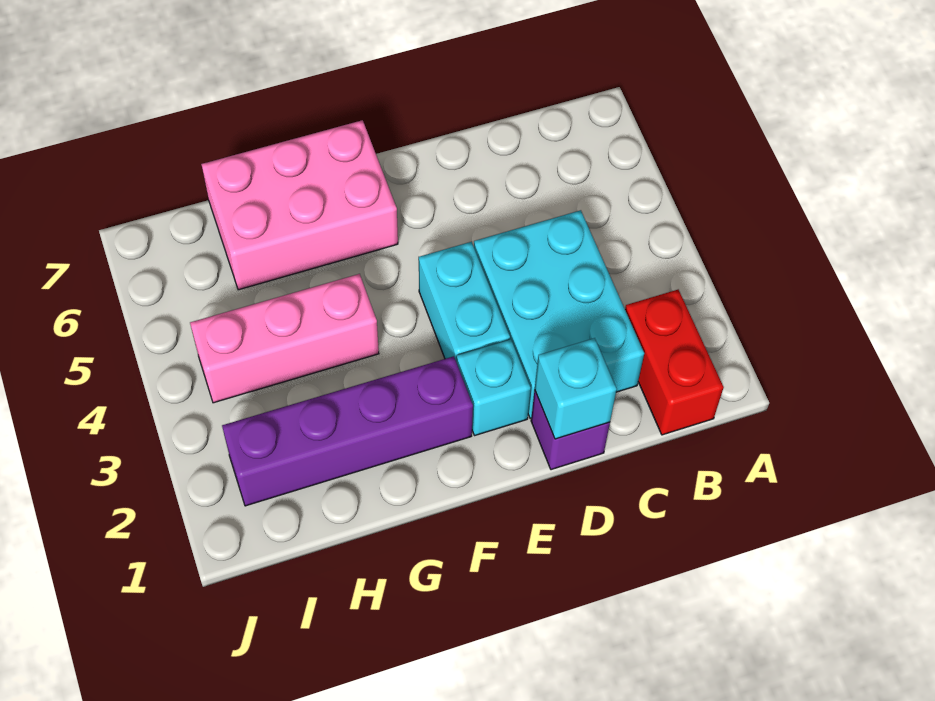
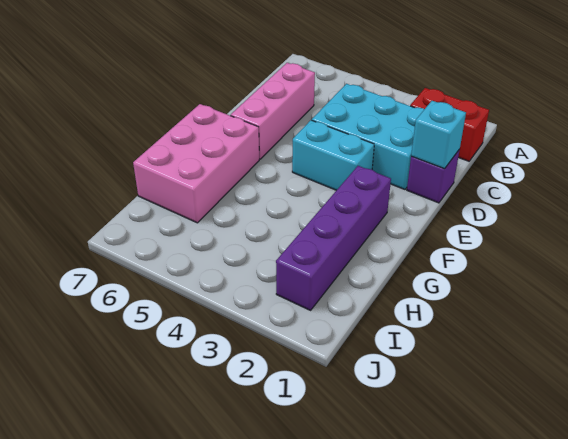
cyan brick E2 level 1 -> none
pink brick G4:I4 level 1 -> pink brick C6:E6 level 1

